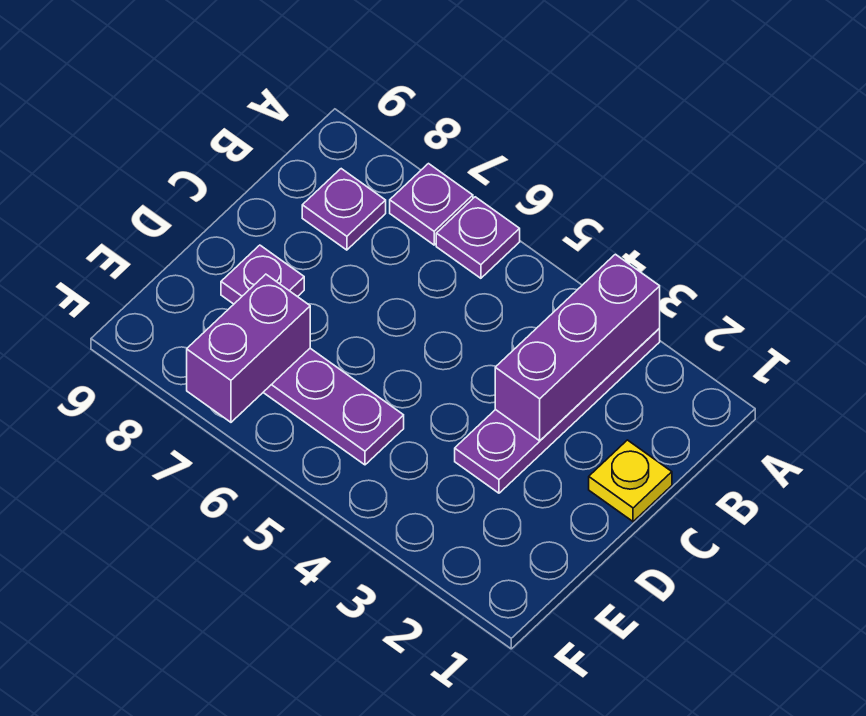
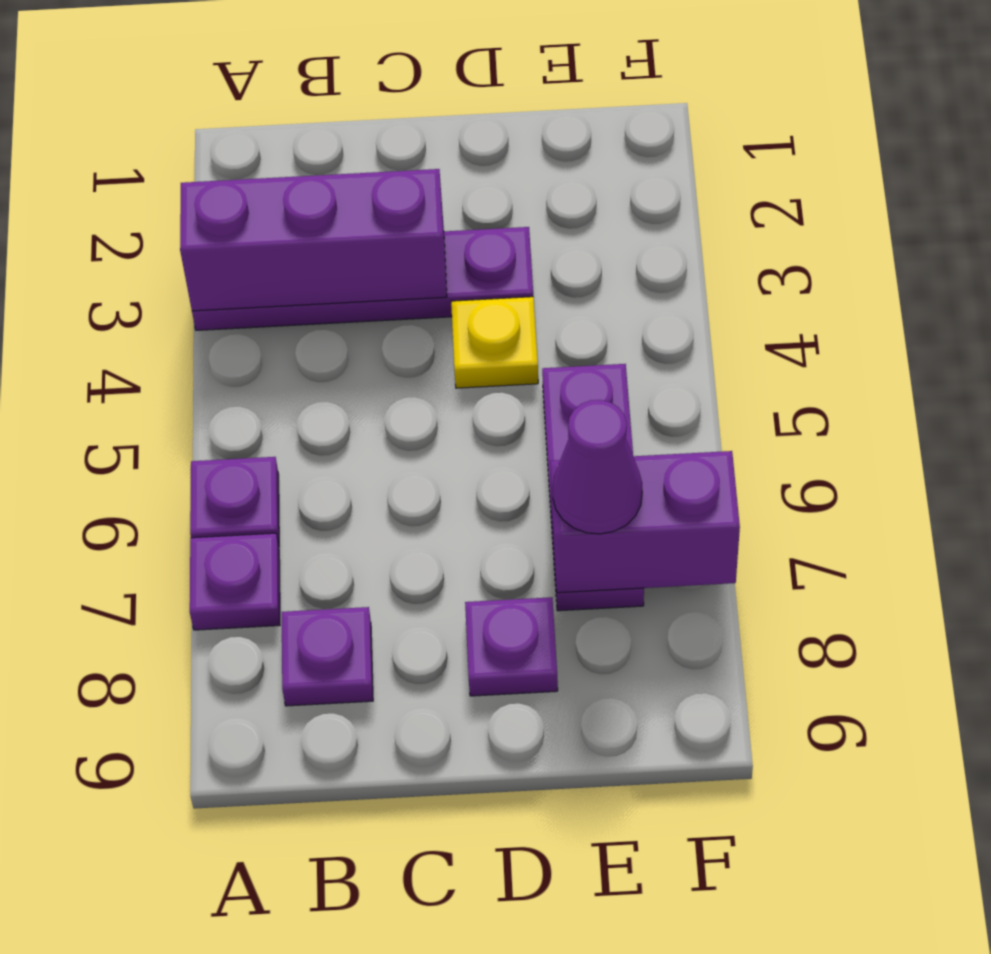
yellow plate C1 level 1 -> yellow plate D4 level 1
none -> purple cone E7 level 3

